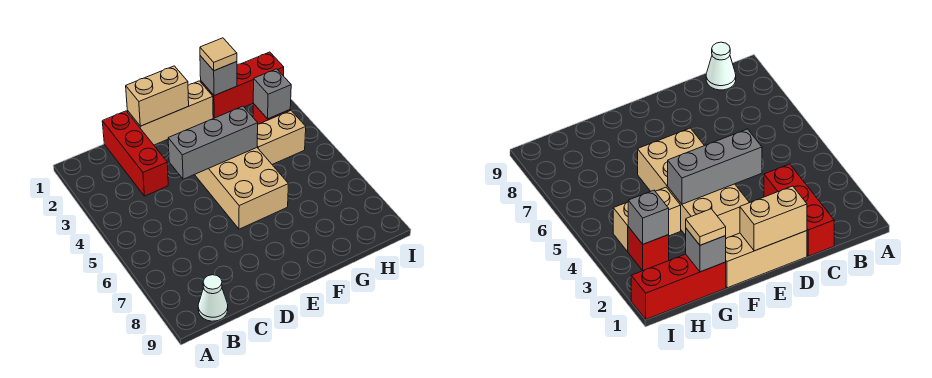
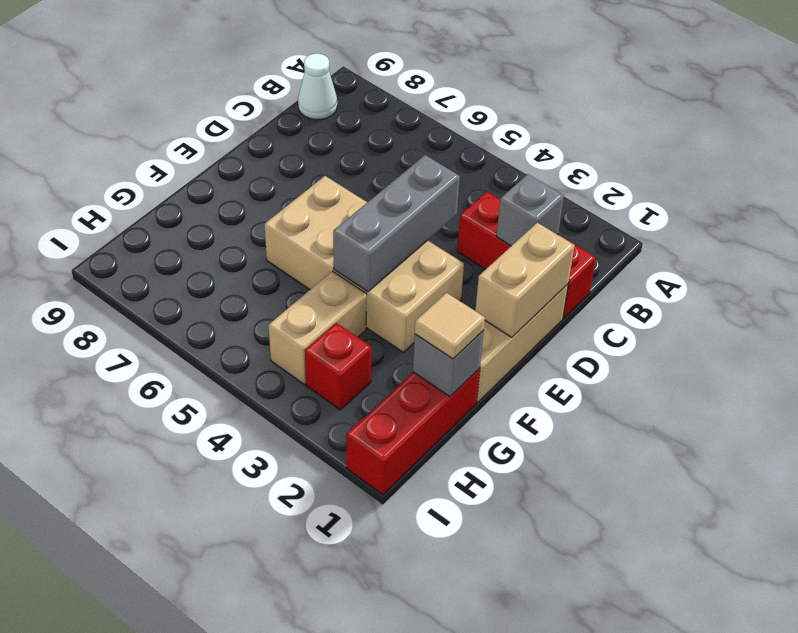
grey brick H3 level 2 -> grey brick C2 level 2

